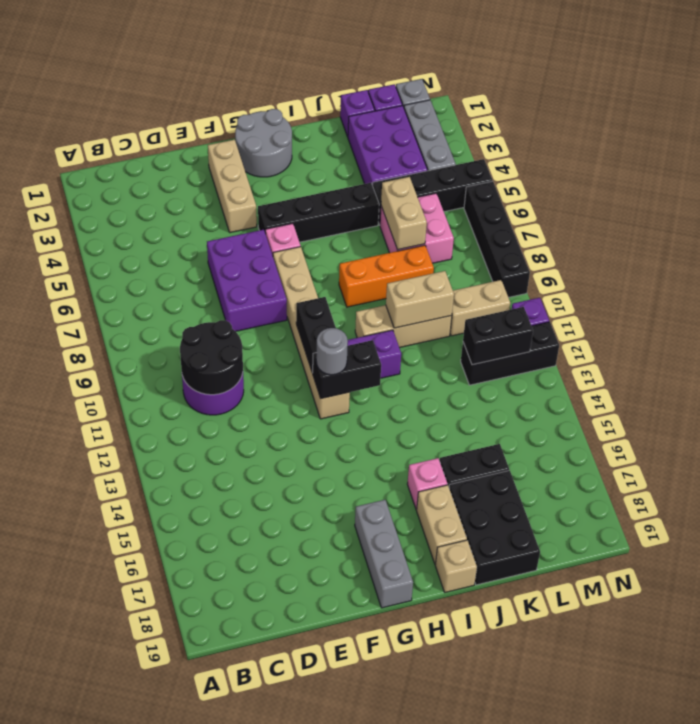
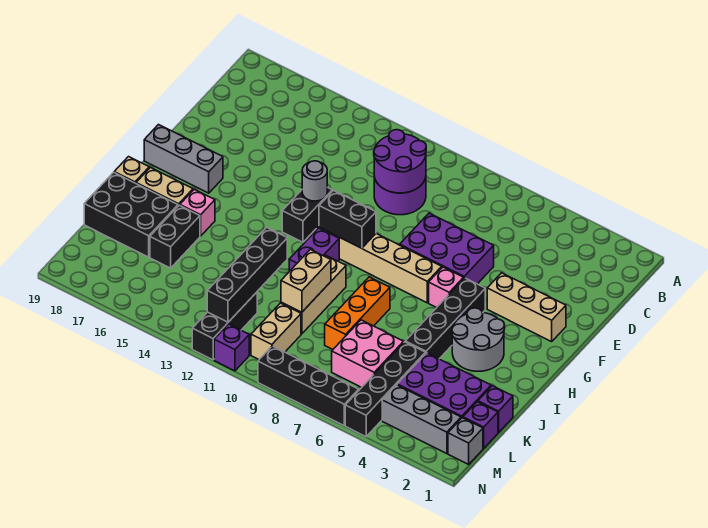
black round brick C10:D11 level 2 -> purple round brick C10:D11 level 2
grey round brick G1:H2 level 1 -> grey round brick H3:I4 level 1
tan brick K6:K7 level 2 -> none
black brick L12:M12 level 2 -> black brick J12:M12 level 2

